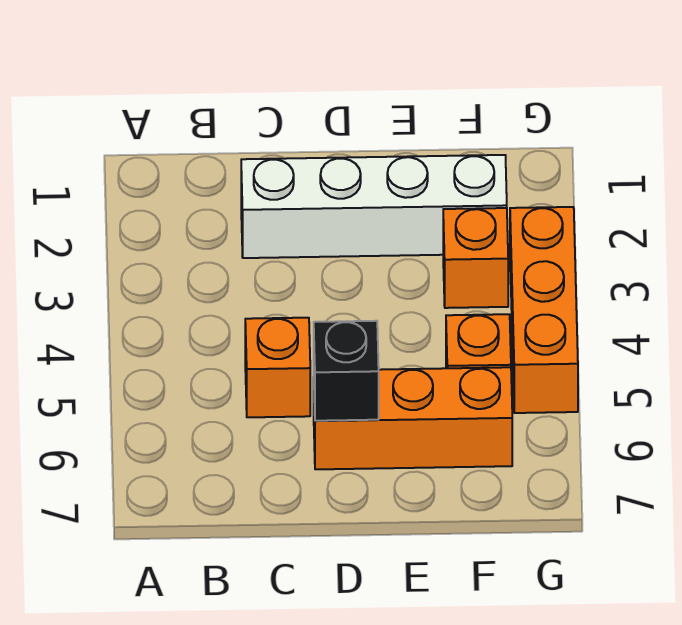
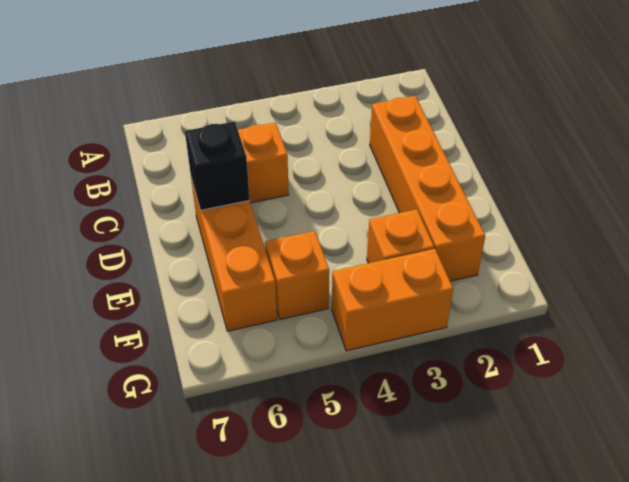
white brick C2:F2 level 1 -> orange brick C2:F2 level 1
orange brick G3:G5 level 1 -> orange brick G3:G4 level 1

